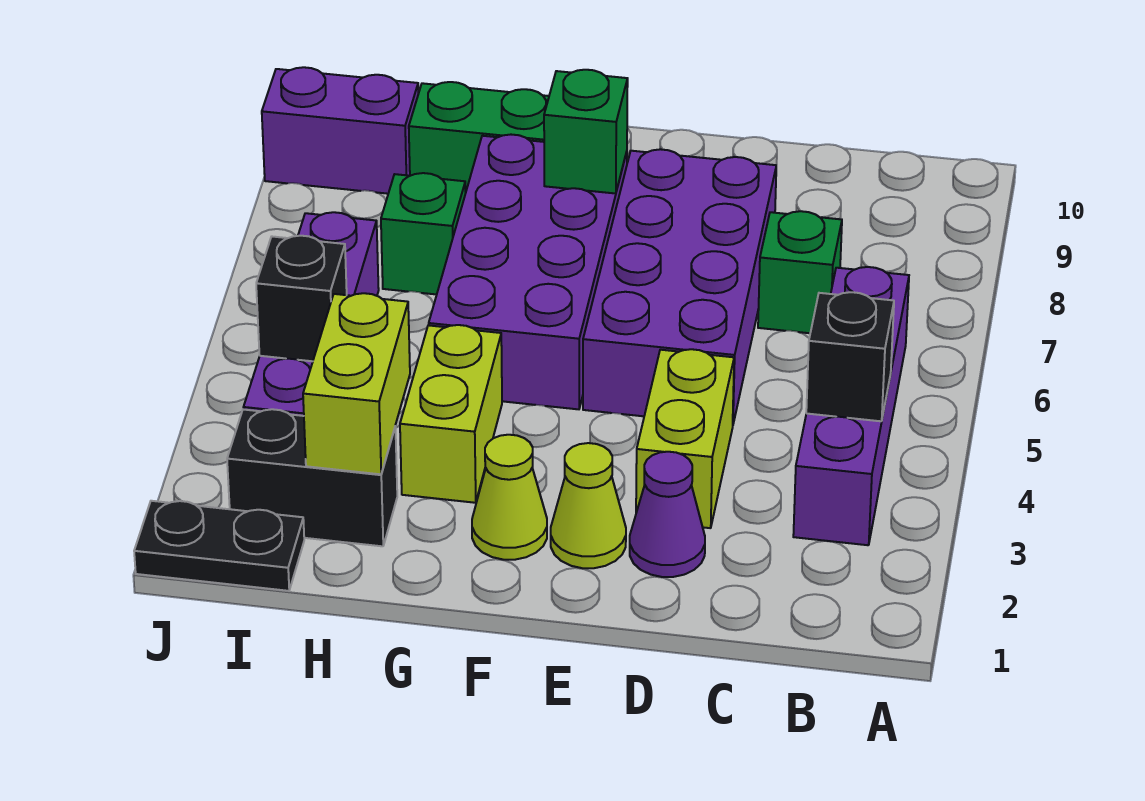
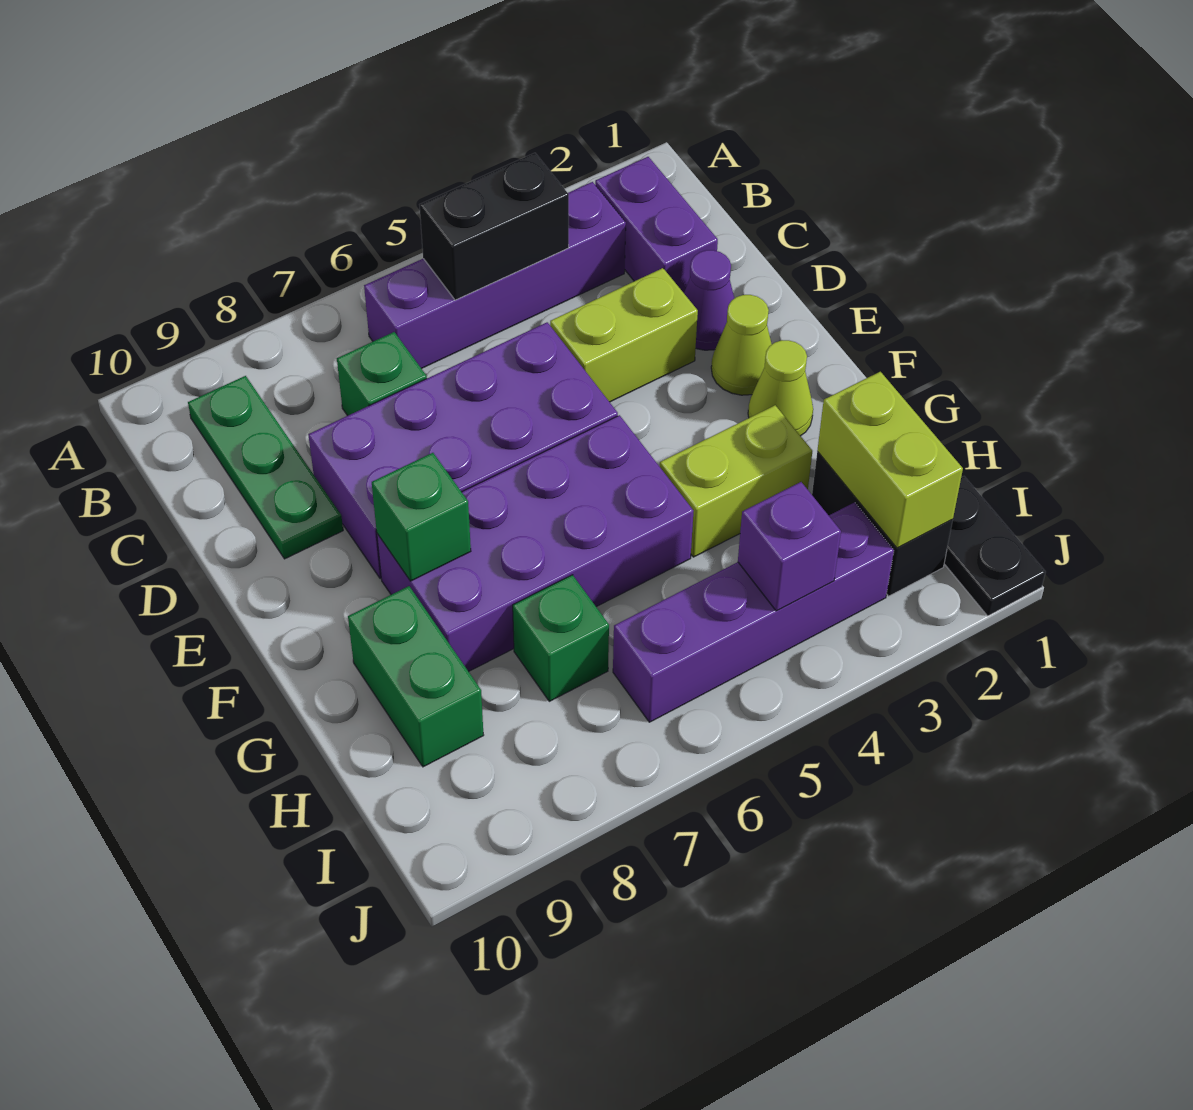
black brick B4 level 2 -> black brick B4:B5 level 2
none -> green plate B9:D9 level 1
lime brick H2:H3 level 2 -> lime brick H2:I2 level 2
black brick I4 level 2 -> purple brick I4 level 2
purple brick I9:J9 level 1 -> purple brick B2:C2 level 1

